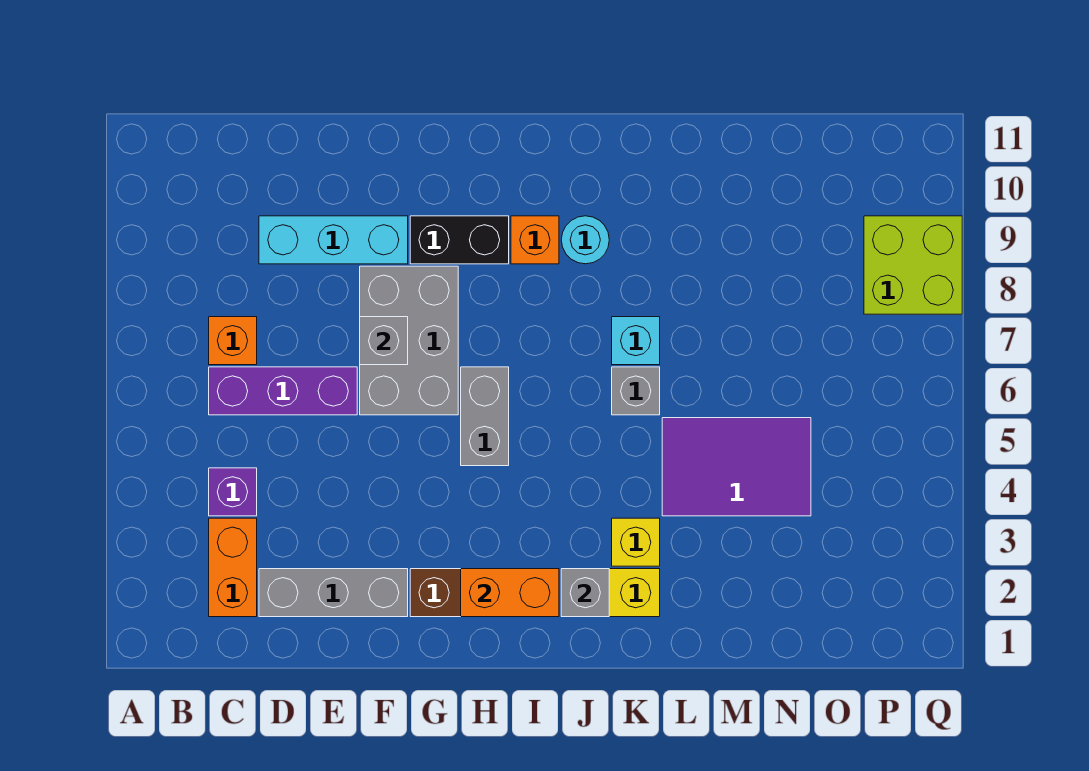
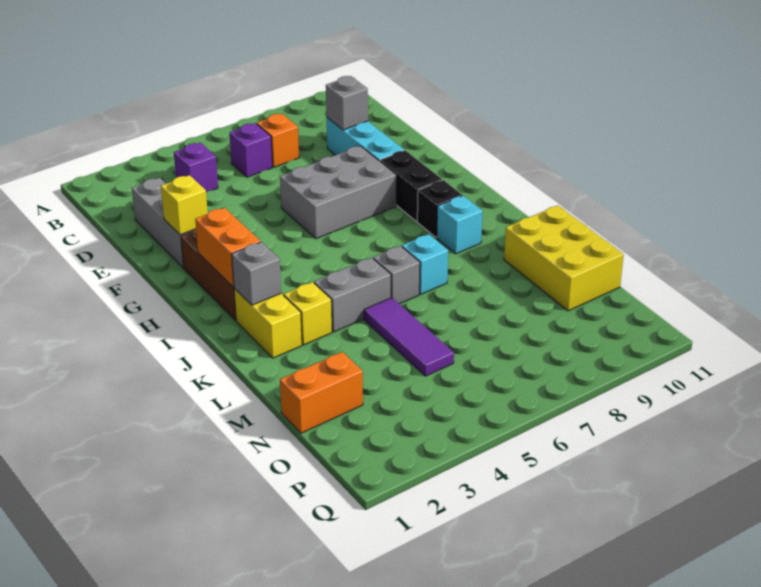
orange brick C2:C3 level 1 -> orange brick N1:N2 level 1
purple brick C6:E6 level 1 -> purple brick C6 level 1
none -> yellow brick F2 level 2
grey brick F7 level 2 -> grey brick D9 level 2
grey brick H5:H6 level 1 -> grey brick K4:K5 level 1
orange brick I9 level 1 -> black brick I9 level 1
cyan round brick J9 level 1 -> cyan brick J9 level 1
purple tile L4:N5 level 1 -> purple tile L5:N5 level 1
none -> yellow brick L10:N11 level 1
lime brick P8:Q9 level 1 -> none

